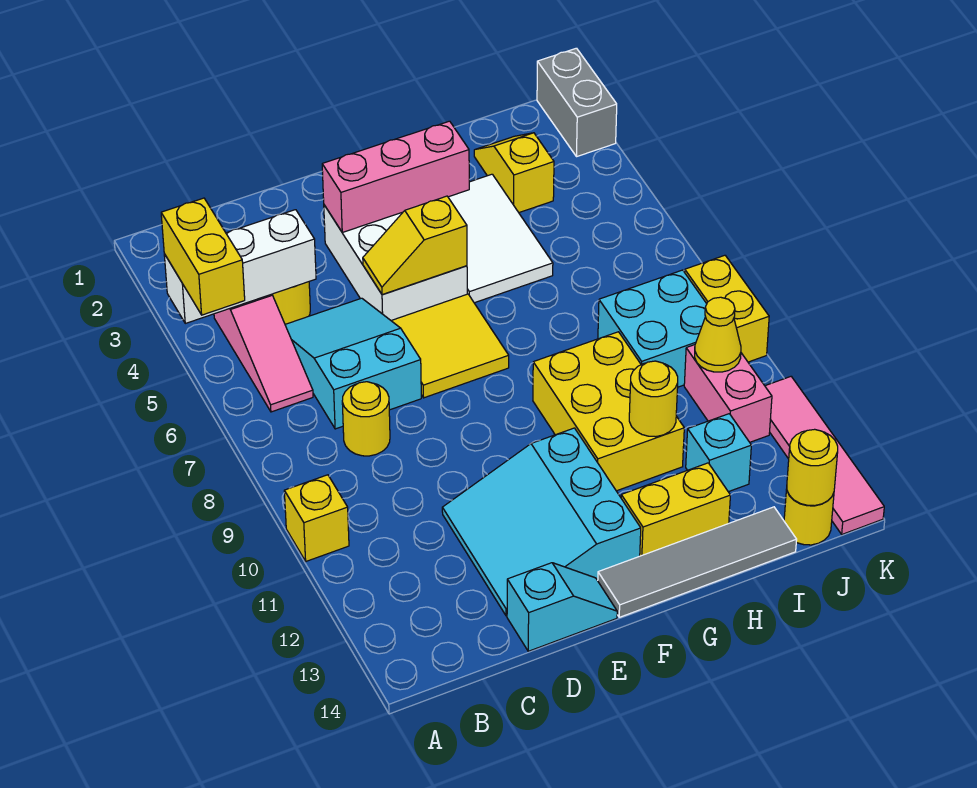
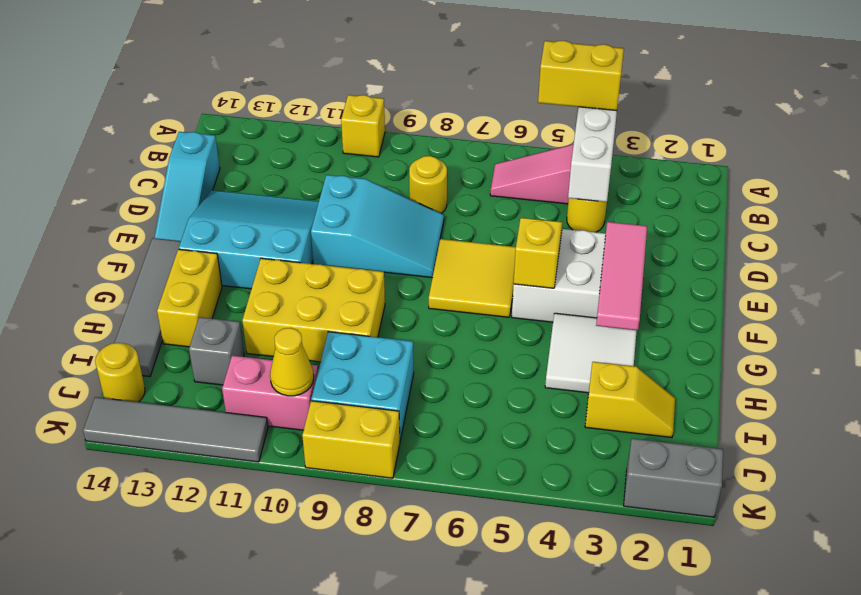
cyan slope C5:D7 level 1 top 7 -> cyan slope D8:E10 level 1 top 10
cyan slope D14:E14 level 1 top D -> cyan slope C14:E14 level 1 top C
pink brick E3:G3 level 2 -> pink tile E3:G3 level 2
white tile G3:H5 level 1 -> white tile G3:H4 level 1
yellow round brick H11 level 2 -> none
cyan brick I12 level 1 -> grey brick I12 level 1
yellow round brick J14 level 2 -> none
pink tile K11:K14 level 1 -> grey tile K11:K14 level 1

